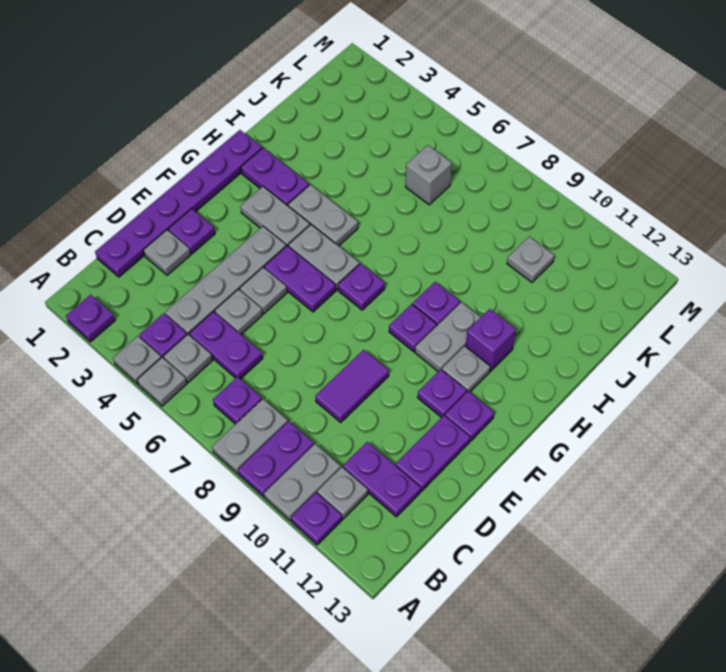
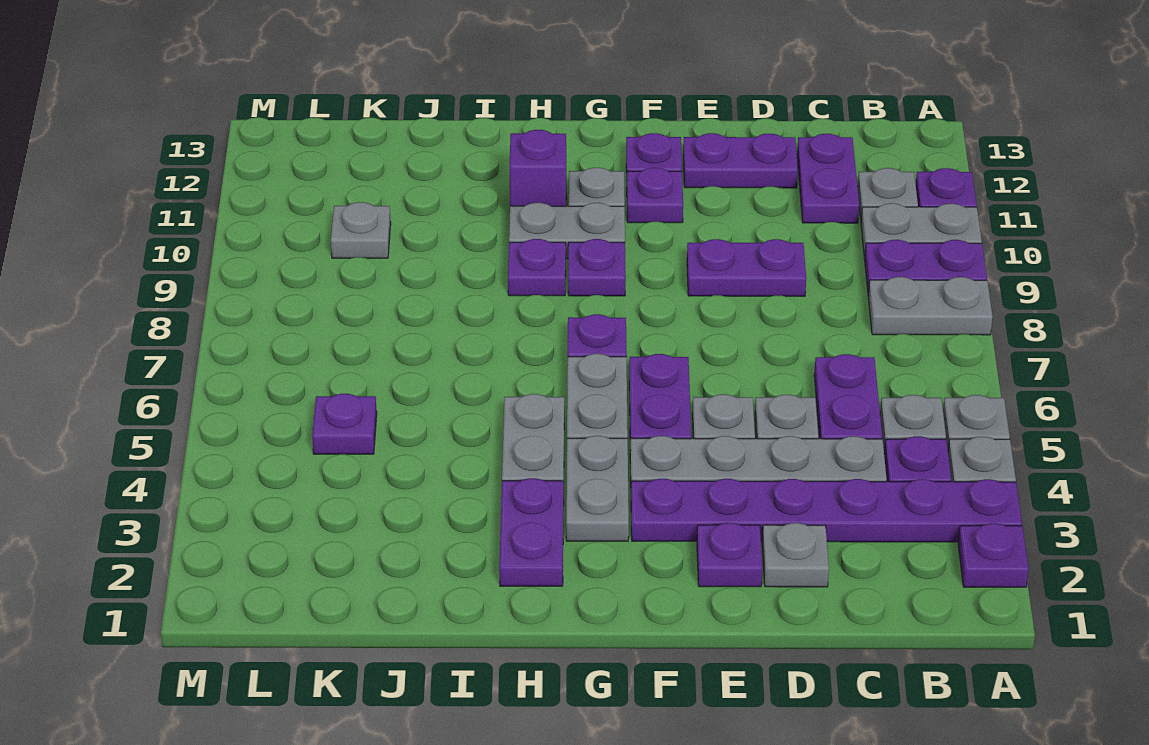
purple plate B7 level 1 -> purple plate K5 level 1
purple plate C1:H1 level 1 -> purple plate A3:F3 level 1
purple tile D9:E9 level 1 -> purple plate D9:E9 level 1
grey brick K6 level 1 -> none

